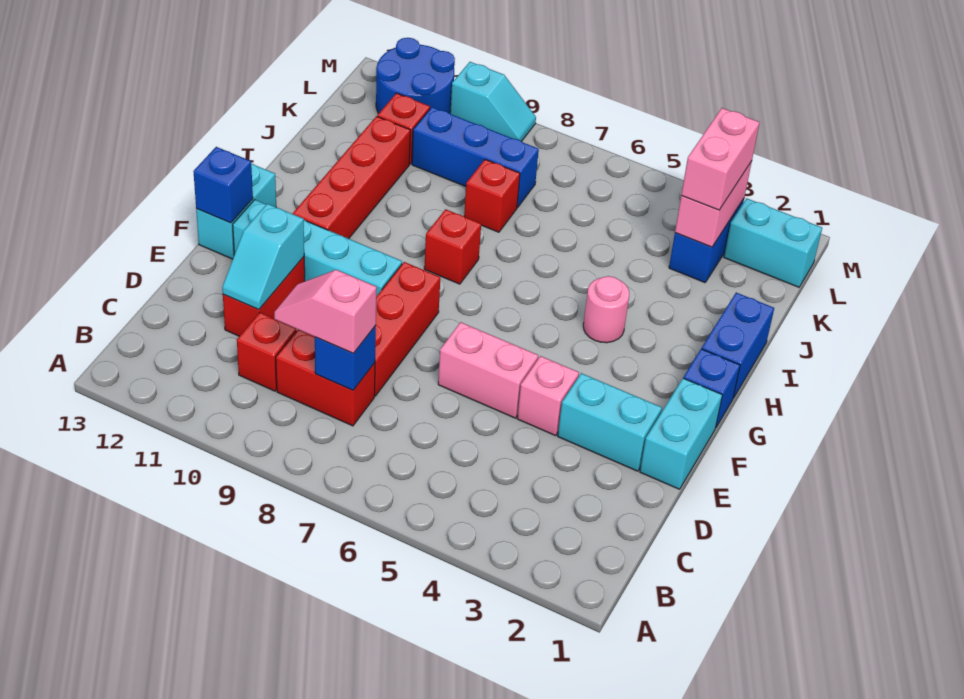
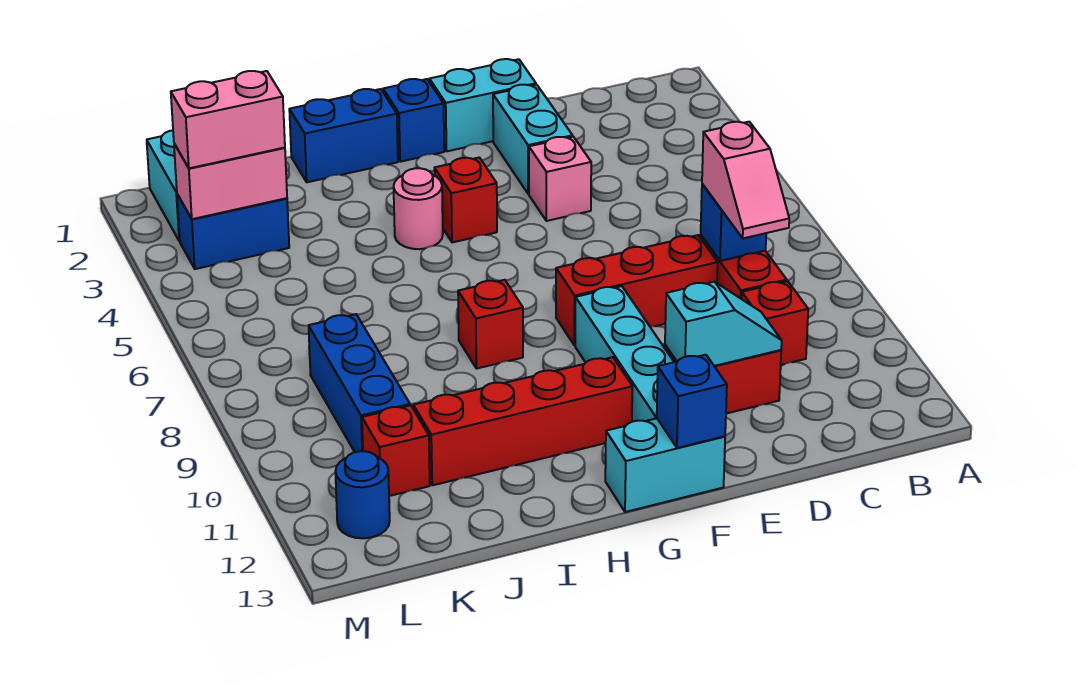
pink brick E5:E6 level 1 -> none
red brick J8 level 1 -> red brick G4 level 1
blue round brick L11:M12 level 1 -> blue round brick L12 level 1
cyan slope M9:M10 level 1 top 10 -> none

